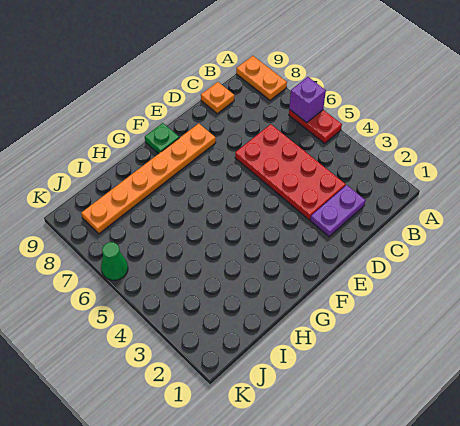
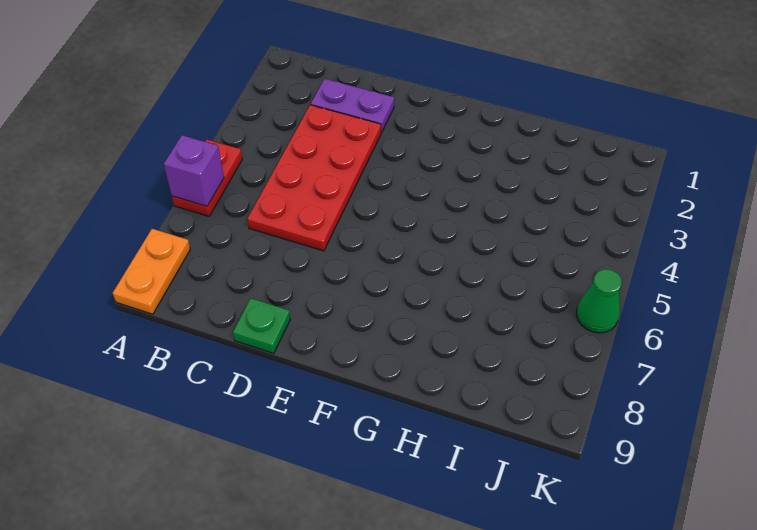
orange plate C9 level 1 -> none
orange plate E8:J8 level 1 -> none
green plate F9 level 1 -> green plate D9 level 1

